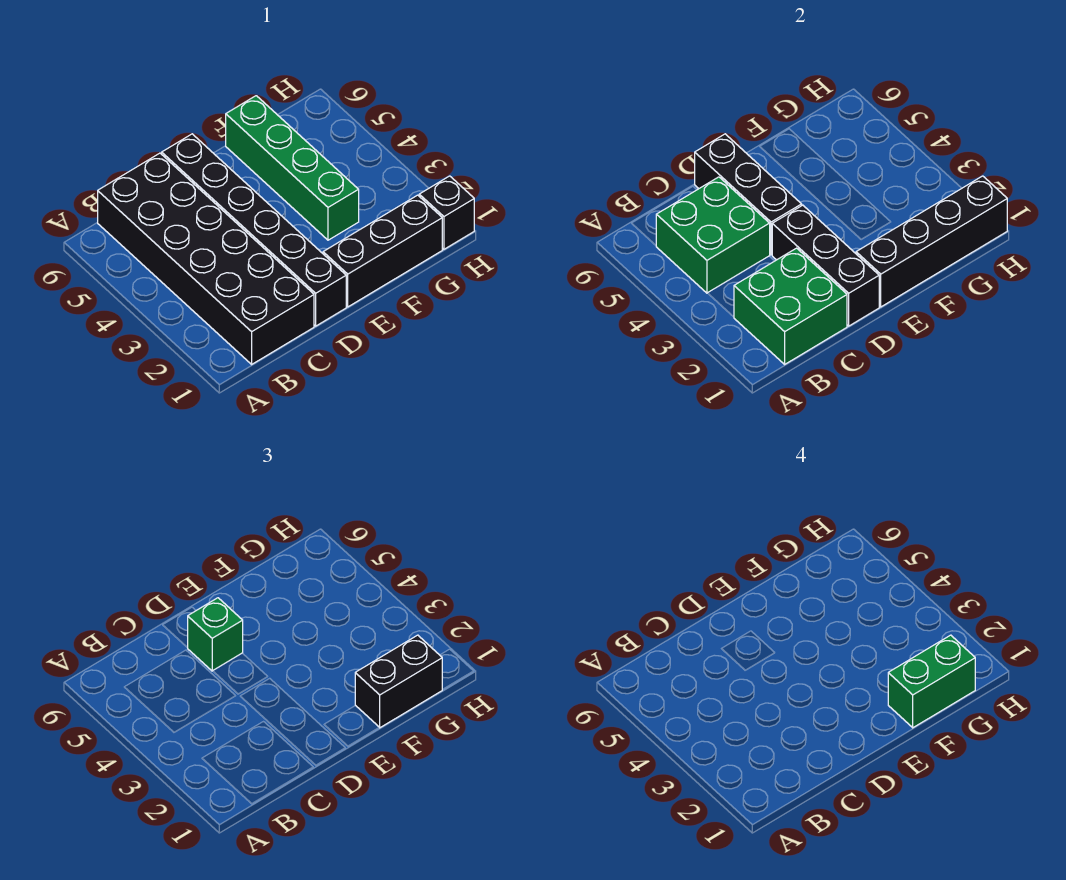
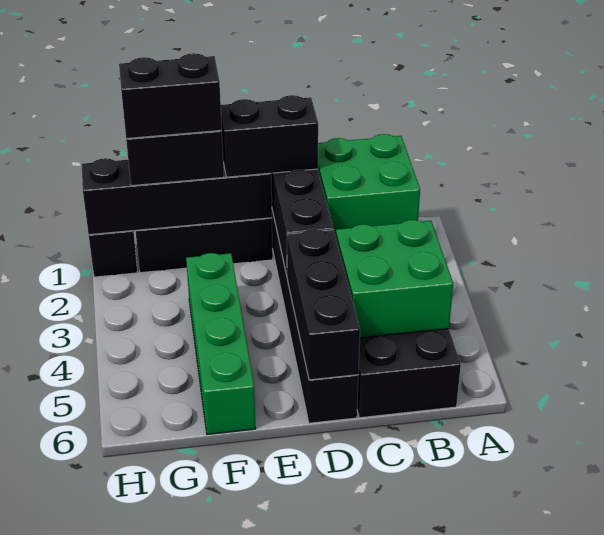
none -> black brick D1:E1 level 3
green brick D5 level 3 -> none
green brick F1:G1 level 4 -> black brick F1:G1 level 4

